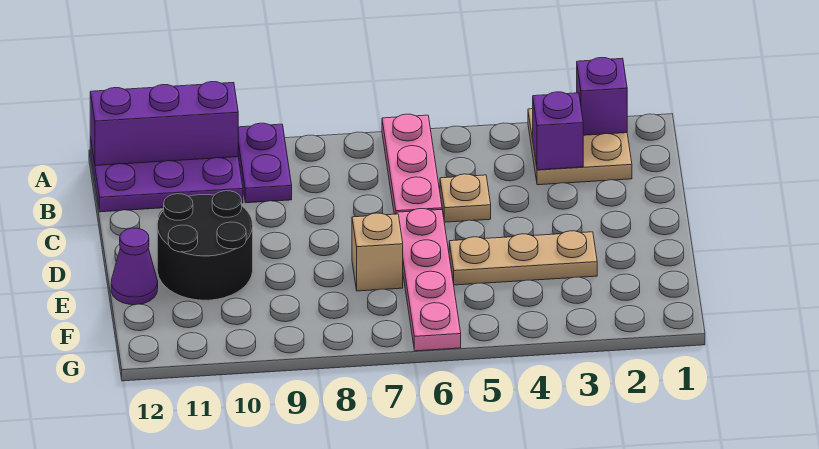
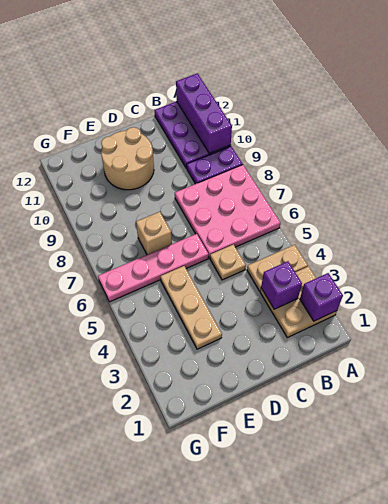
none -> tan plate A4:B4 level 1
pink plate A6:C6 level 1 -> pink plate A6:C8 level 1
black round brick D10:E11 level 1 -> tan round brick D10:E11 level 1
purple cone E12 level 1 -> none

